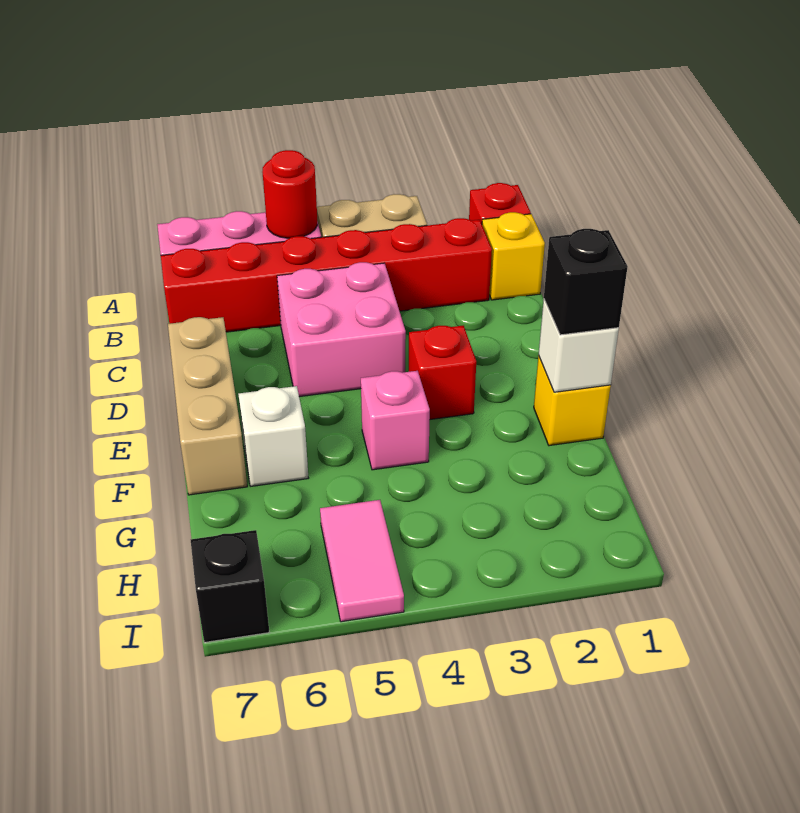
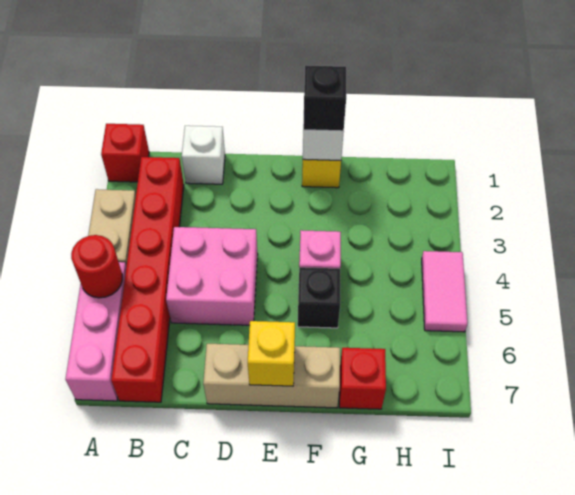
yellow brick B1 level 1 -> yellow brick E7 level 2
red brick E3 level 1 -> red brick G7 level 1
white brick F6 level 1 -> white brick C1 level 1
pink tile H5:I5 level 1 -> pink tile I4:I5 level 1
black brick I7 level 1 -> black brick F5 level 1

